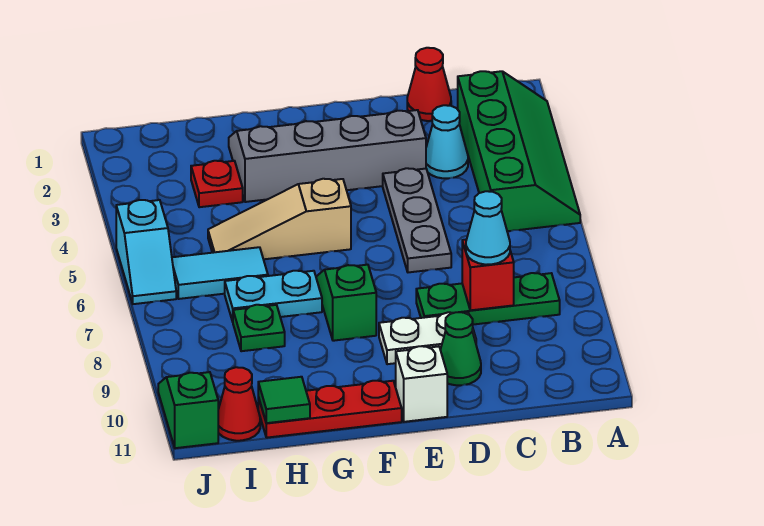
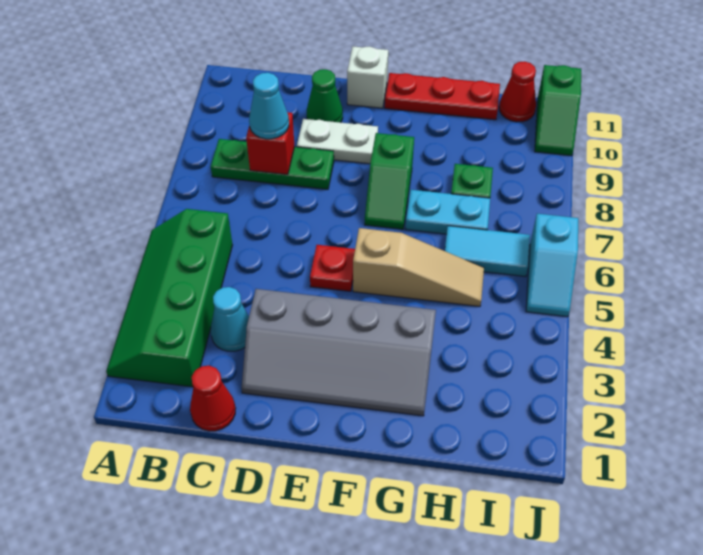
grey plate D4:D6 level 1 -> none
red plate H3 level 1 -> red plate E5 level 1
green tile H11 level 2 -> none
cyan slope J5:J6 level 1 top 5 -> cyan slope J5:J6 level 1 top 6

